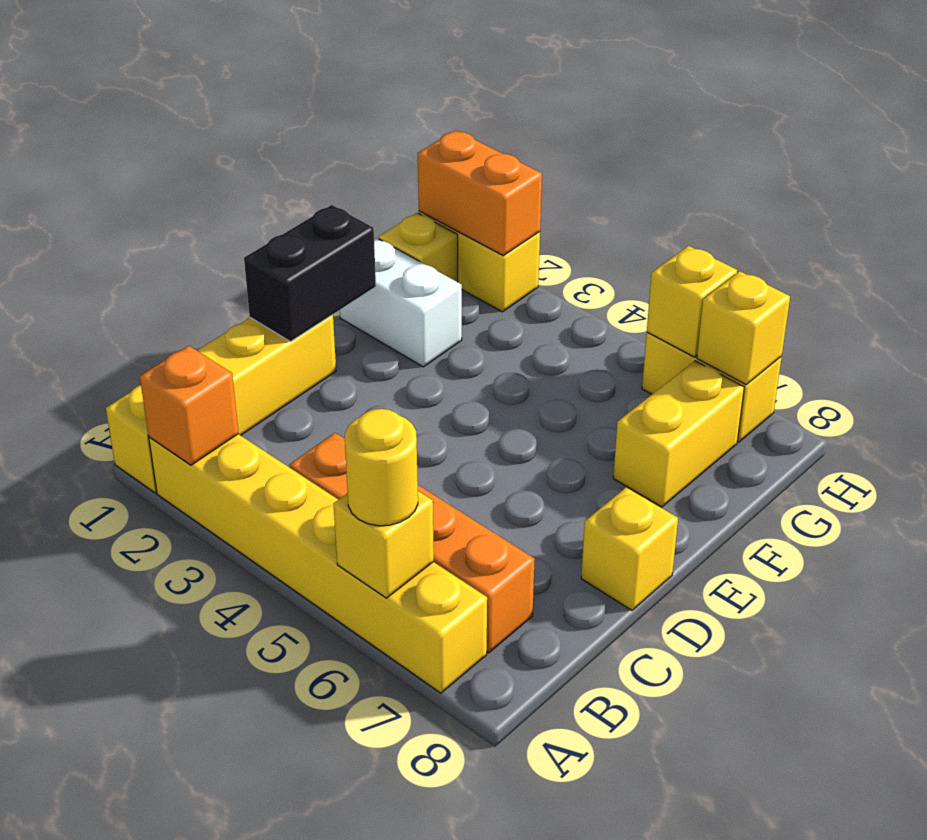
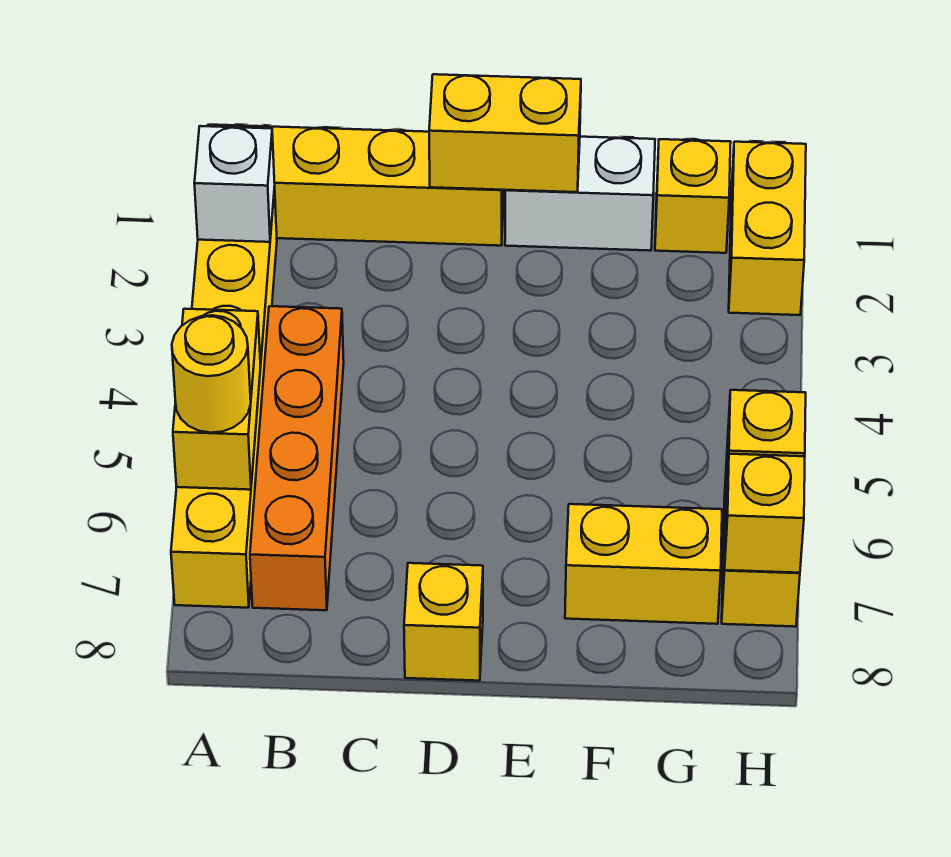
orange brick A2 level 2 -> white brick A2 level 2
yellow brick A6 level 2 -> yellow brick A5:A6 level 2
black brick D1:E1 level 2 -> yellow brick D1:E1 level 2
white brick F1:F2 level 1 -> white brick E1:F1 level 1
orange brick H1:H2 level 2 -> none

